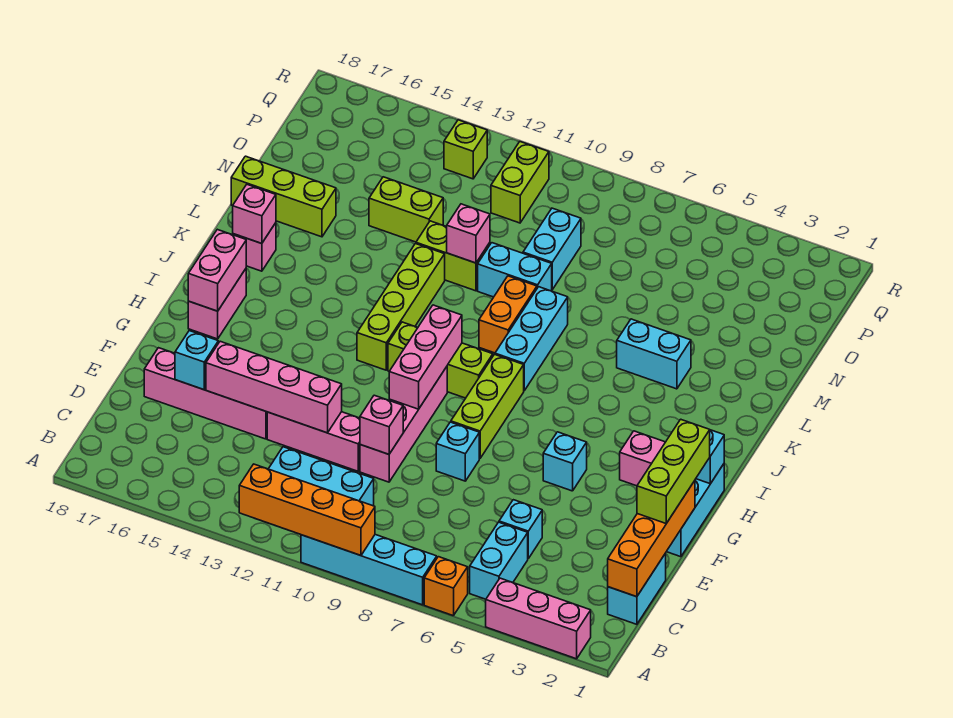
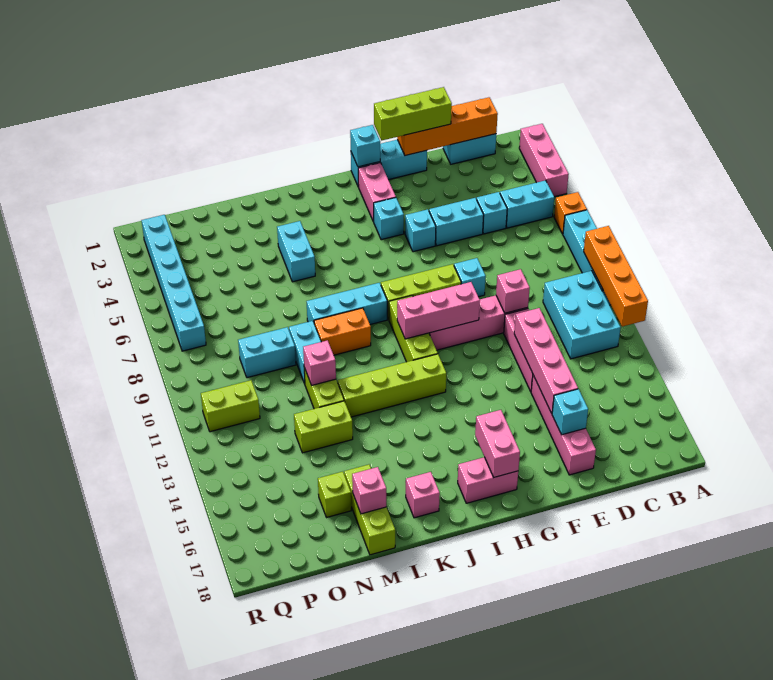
none -> cyan brick E5:F5 level 1
none -> cyan brick H4 level 1
pink brick H17:I17 level 2 -> pink brick H16:H17 level 2
pink brick K17 level 2 -> pink brick M17 level 2
lime brick N13:N14 level 1 -> lime brick M13:N13 level 1
none -> cyan brick Q2:Q7 level 1
lime brick Q13 level 1 -> lime brick N16 level 1

